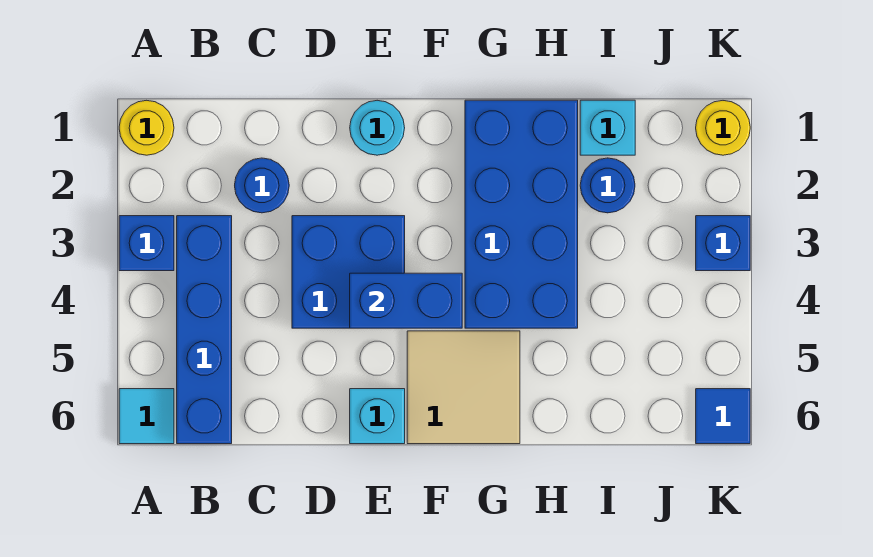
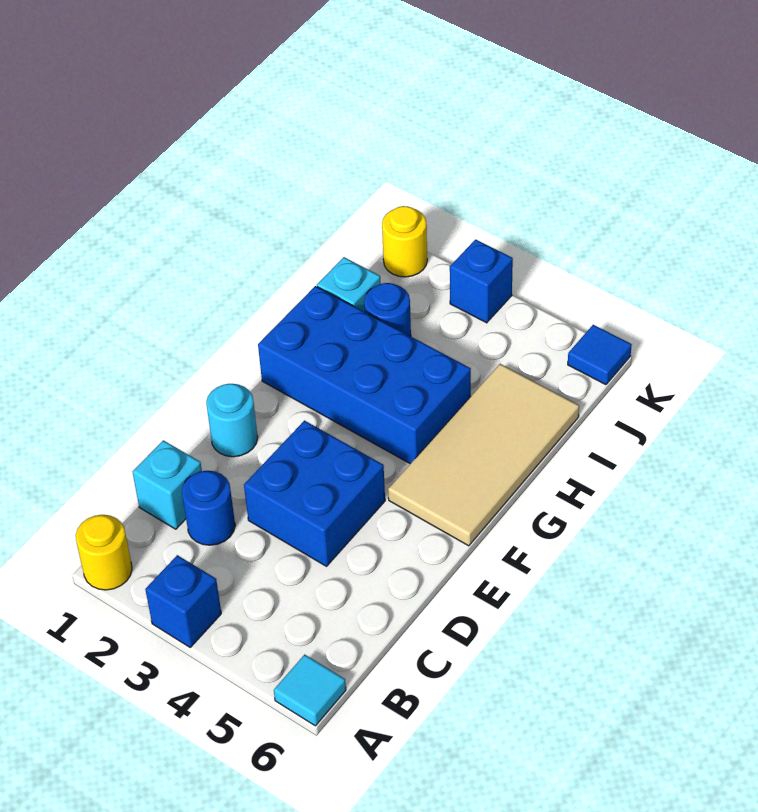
blue brick B3:B6 level 1 -> none
blue brick E4:F4 level 2 -> none
cyan brick E6 level 1 -> cyan brick C1 level 1
tan tile F5:G6 level 1 -> tan tile F5:I6 level 1

